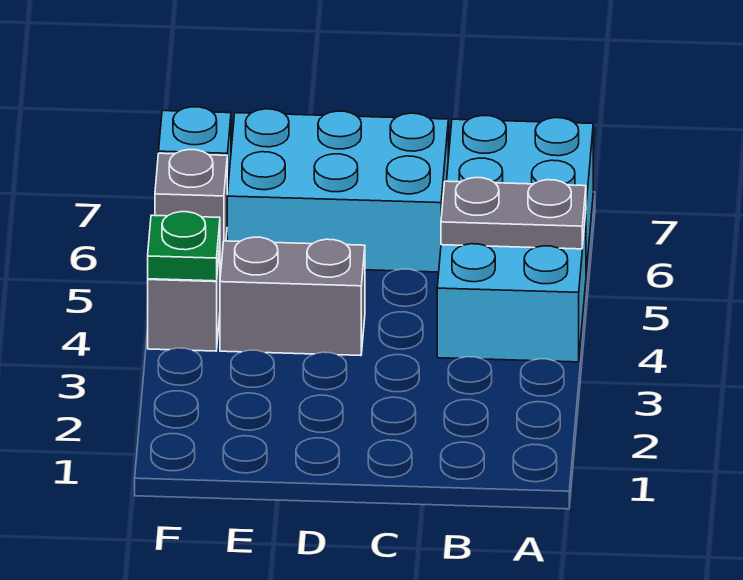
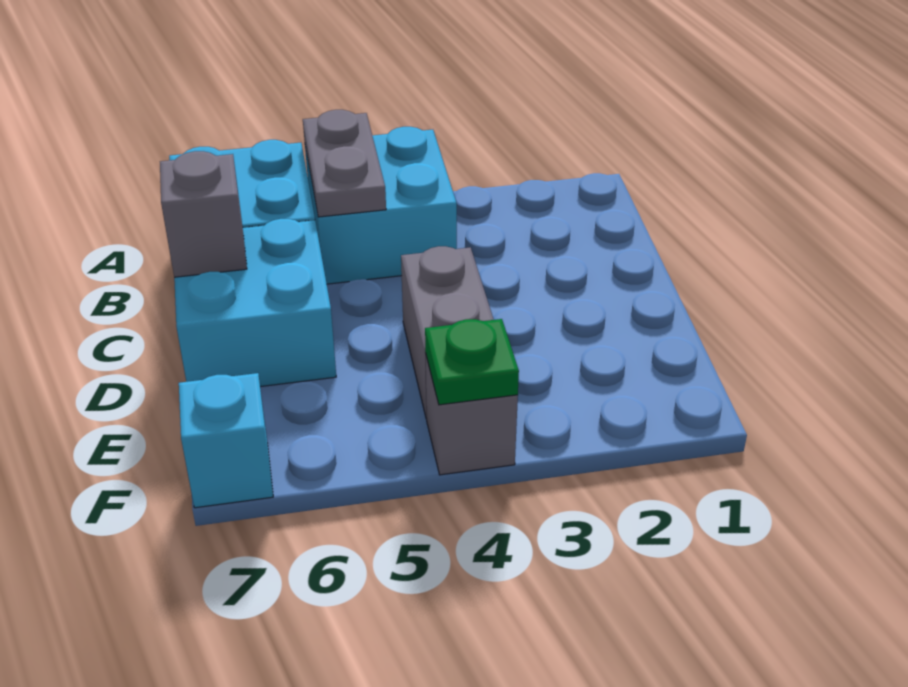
cyan brick C6:E7 level 1 -> cyan brick C6:D7 level 1
grey brick F6 level 1 -> grey brick C7 level 2

